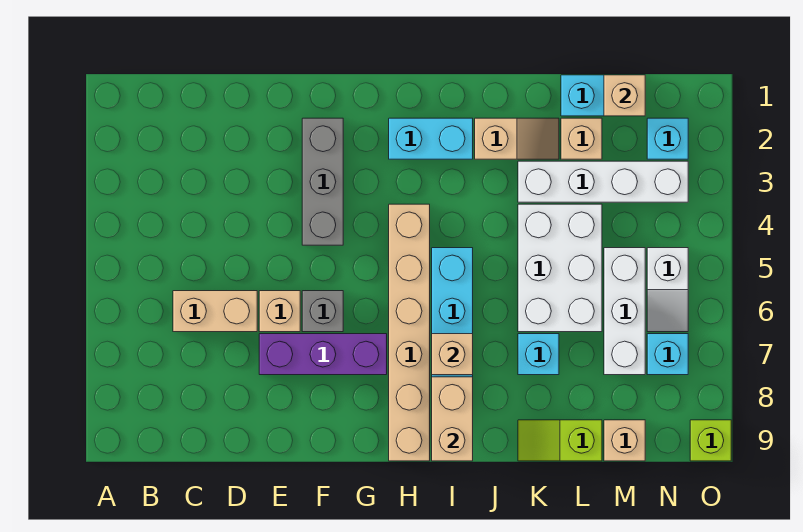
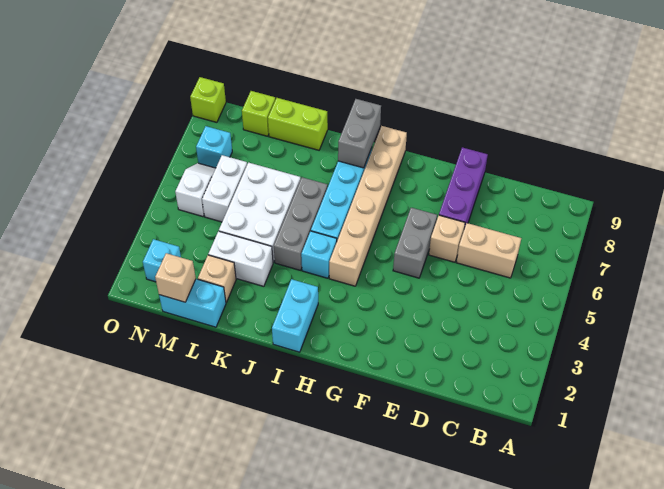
purple brick E7:G7 level 1 -> purple brick E7:E9 level 1
grey brick F2:F4 level 1 -> grey brick J4:J6 level 1
grey brick F6 level 1 -> grey brick F5:F6 level 1
cyan brick H2:I2 level 1 -> cyan brick I1:I2 level 1
tan brick I7 level 2 -> none
tan brick I8:I9 level 2 -> grey brick I8:I9 level 2
tan slope J2:K2 level 1 top J -> none
white brick K3:N3 level 1 -> white brick K3:L3 level 1
cyan brick K7 level 1 -> cyan brick I4 level 1
lime slope K9:L9 level 1 top L -> lime brick K9:L9 level 1
white brick M5:M7 level 1 -> white brick M5:M6 level 1
tan brick M9 level 1 -> lime brick M9 level 1

